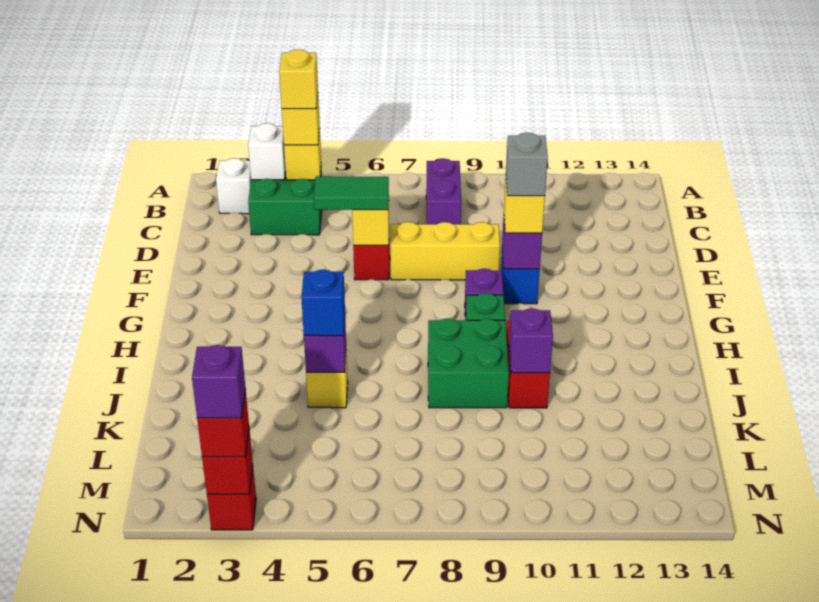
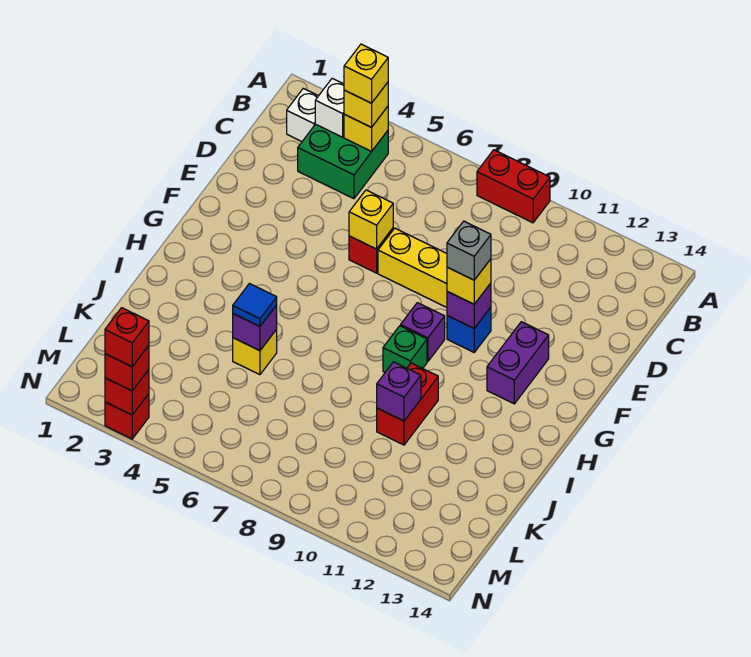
none -> red brick A8:A9 level 1
purple brick B8:C8 level 1 -> purple brick F12:G12 level 1
green tile E5:E6 level 3 -> none
green brick I8:J9 level 1 -> none
blue brick J5 level 3 -> blue tile J5 level 3
purple brick N3 level 4 -> red brick N3 level 4

